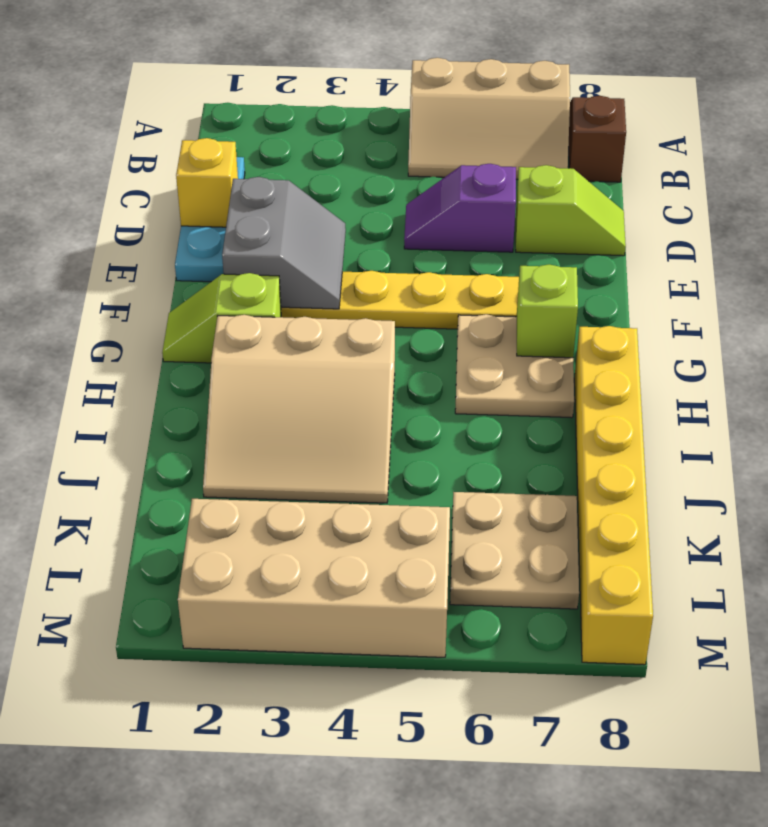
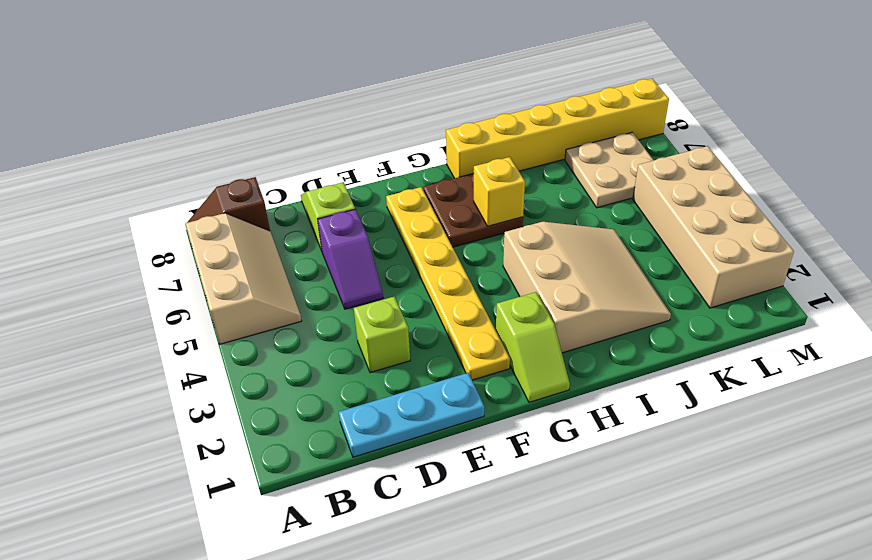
yellow brick D1 level 2 -> yellow brick H6 level 2
grey slope E2:F3 level 2 top 2 -> none
tan plate G6:H7 level 1 -> brown plate G6:H7 level 1
lime brick G7 level 2 -> lime brick D3 level 1

